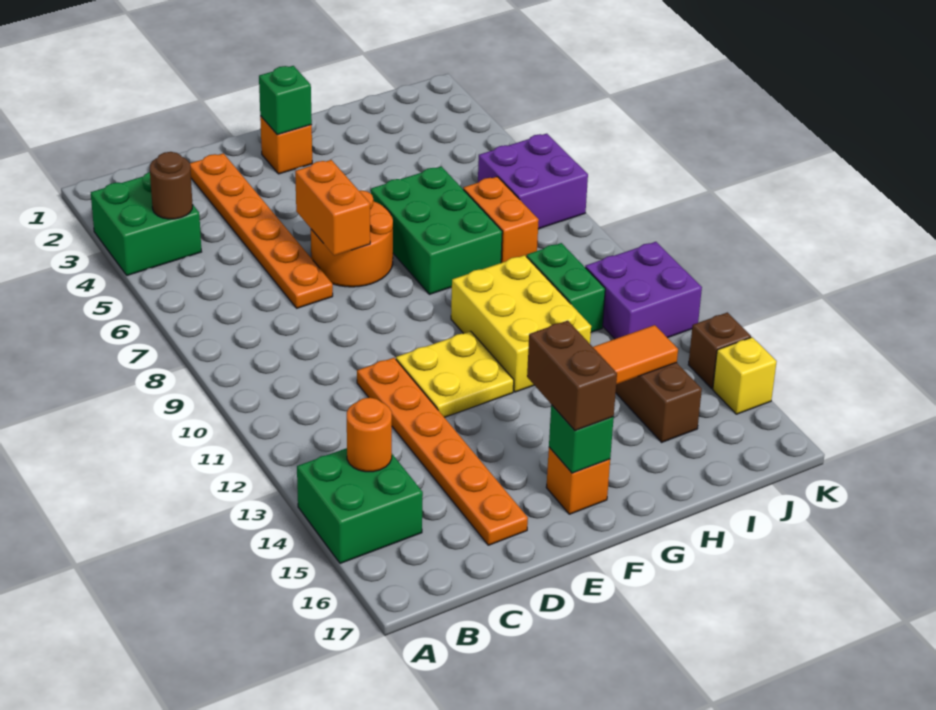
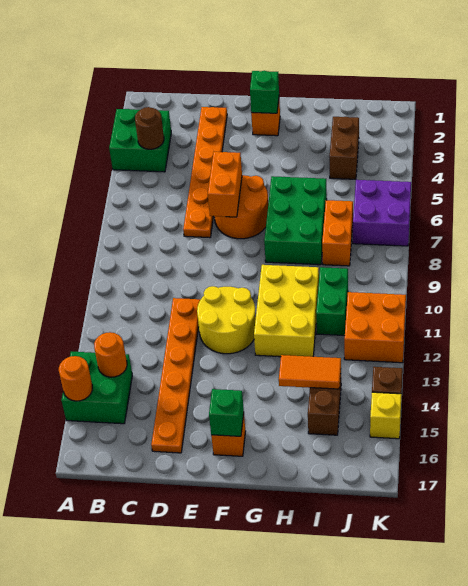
none -> orange round brick A15 level 2
yellow plate E11:F12 level 1 -> yellow round brick E11:F12 level 1
brown brick F15:F16 level 3 -> brown brick I3:I4 level 1
purple brick J11:K12 level 1 -> orange brick J11:K12 level 1

